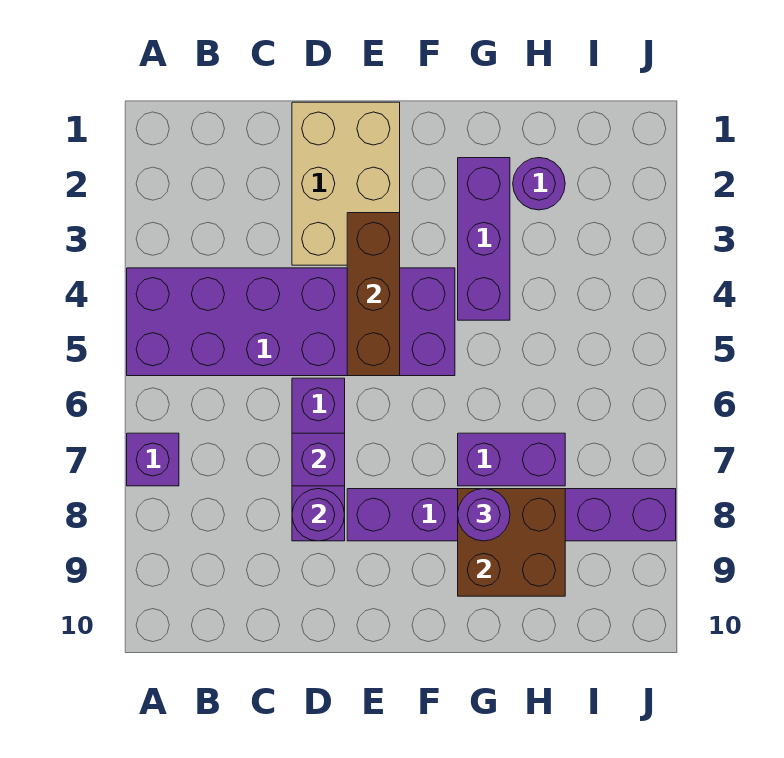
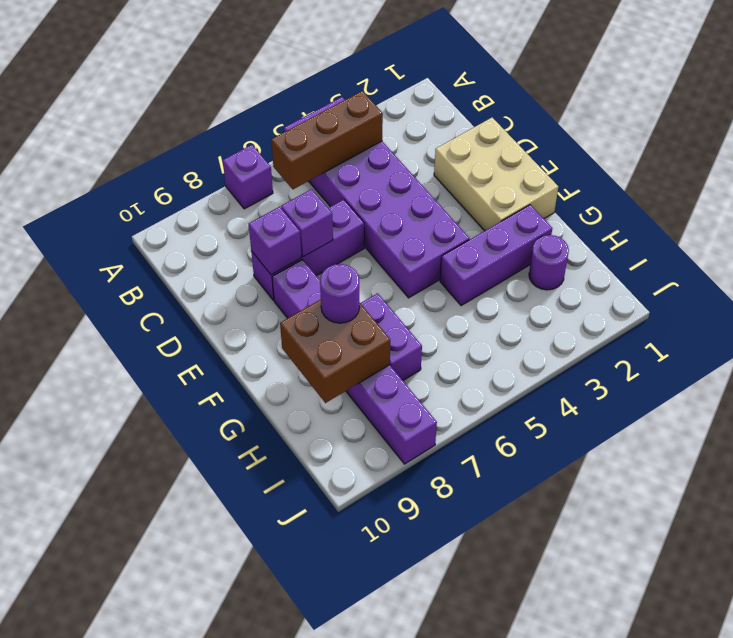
tan brick D1:E3 level 1 -> tan brick D1:F2 level 1
purple round brick D8 level 2 -> purple brick D8 level 2
brown brick E3:E5 level 2 -> brown brick B4:B6 level 2

